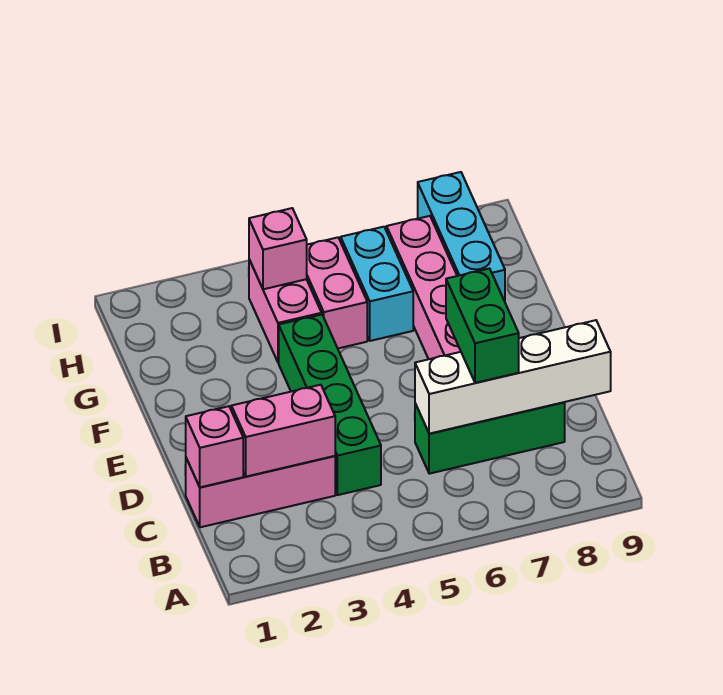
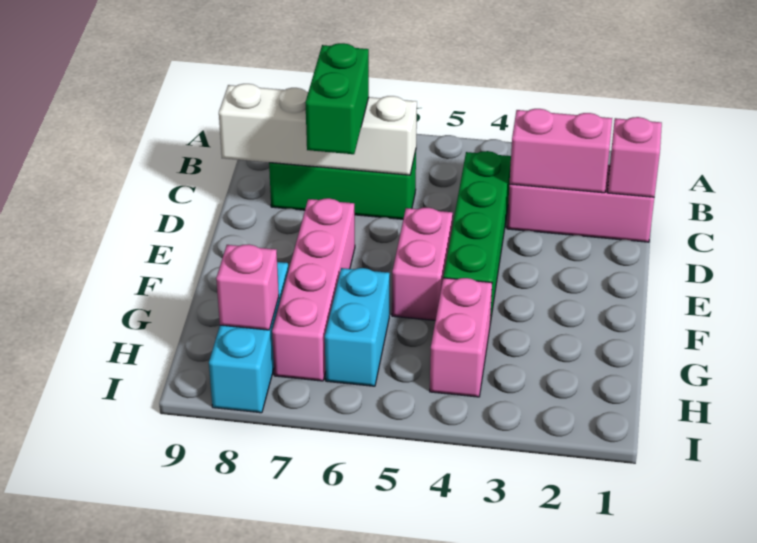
pink brick G5:H5 level 1 -> pink brick E5:F5 level 1
pink brick H4 level 2 -> pink brick H8 level 2

